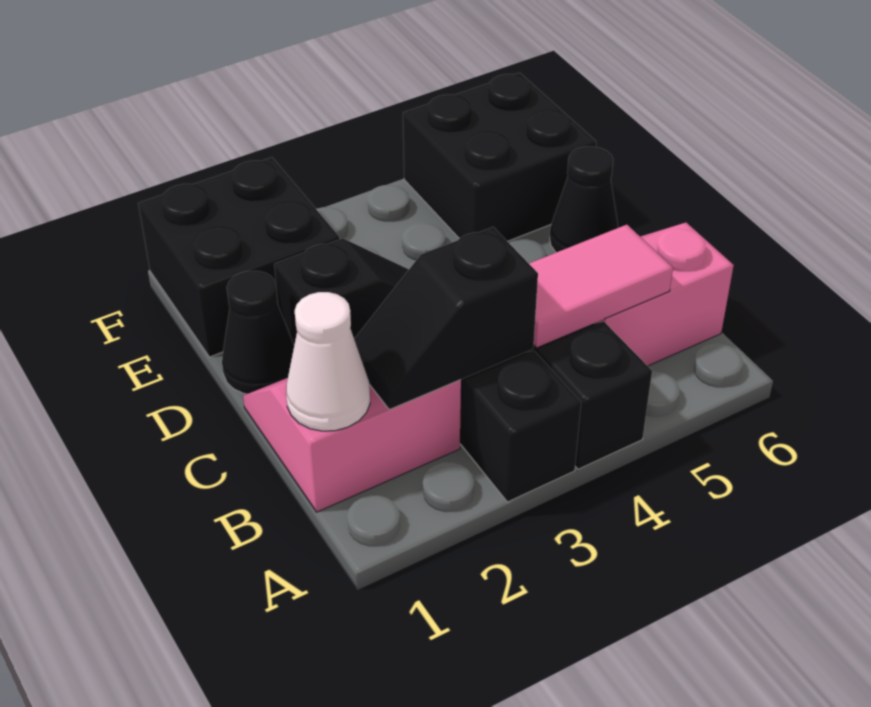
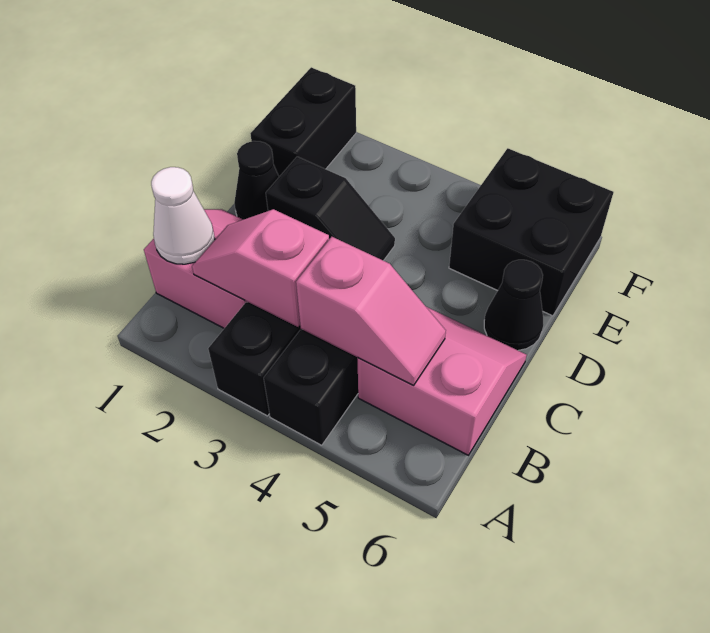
black slope B2:B3 level 2 top 3 -> pink slope B2:B3 level 2 top 3
pink tile B4:B5 level 2 -> pink slope B4:B5 level 2 top 4
black brick E1:F2 level 1 -> black brick E1:F1 level 1

